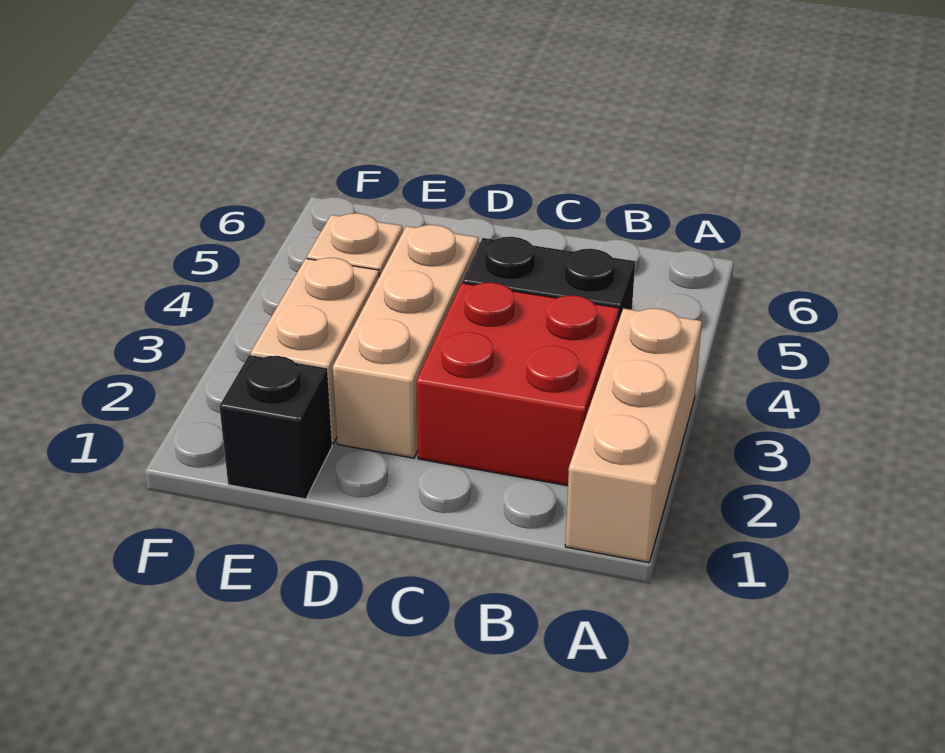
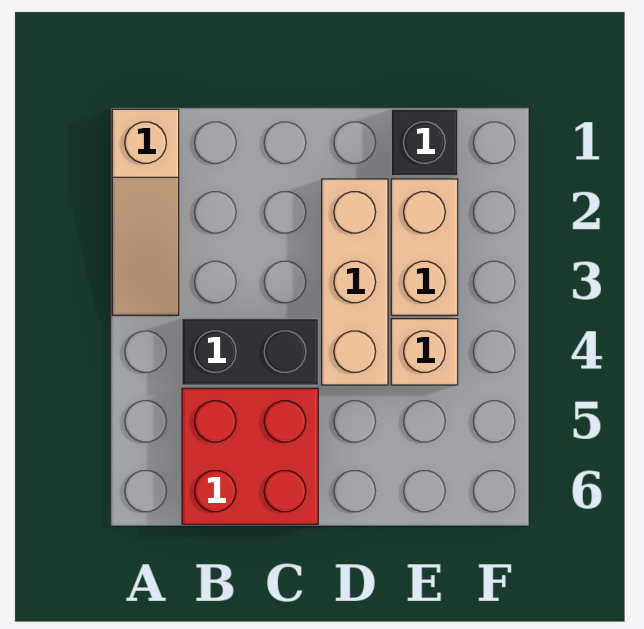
tan brick A1:A3 level 1 -> tan slope A1:A3 level 1 top 1
red brick B2:C3 level 1 -> red brick B5:C6 level 1

